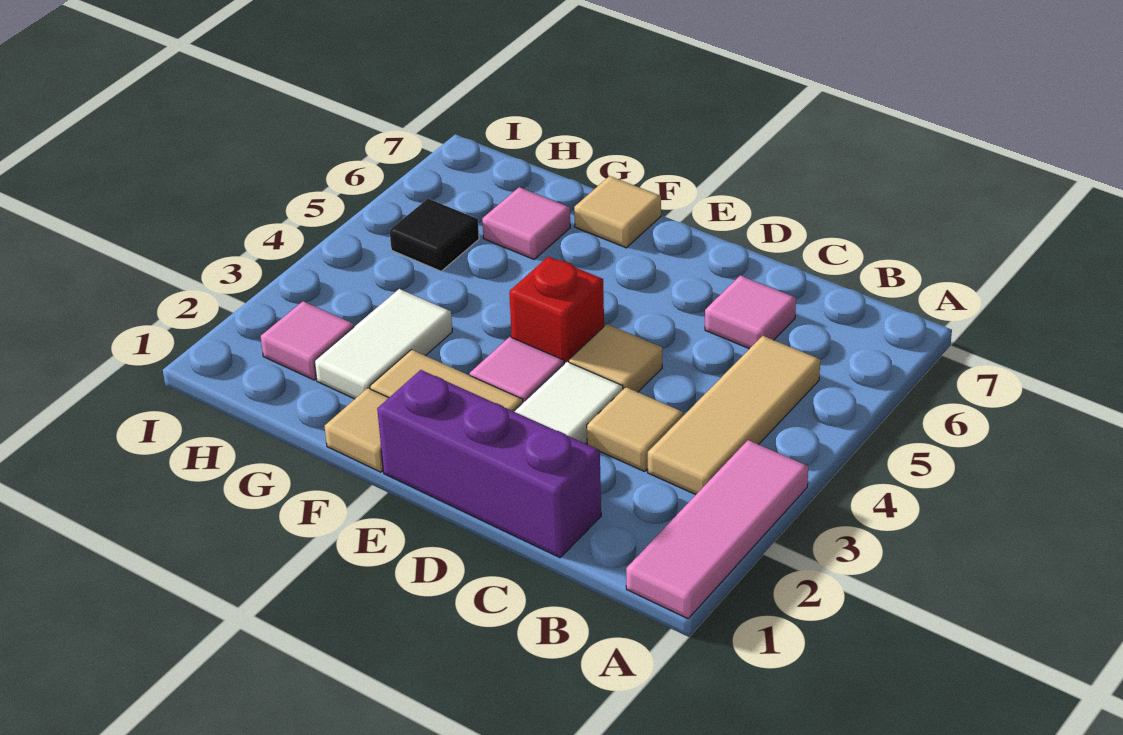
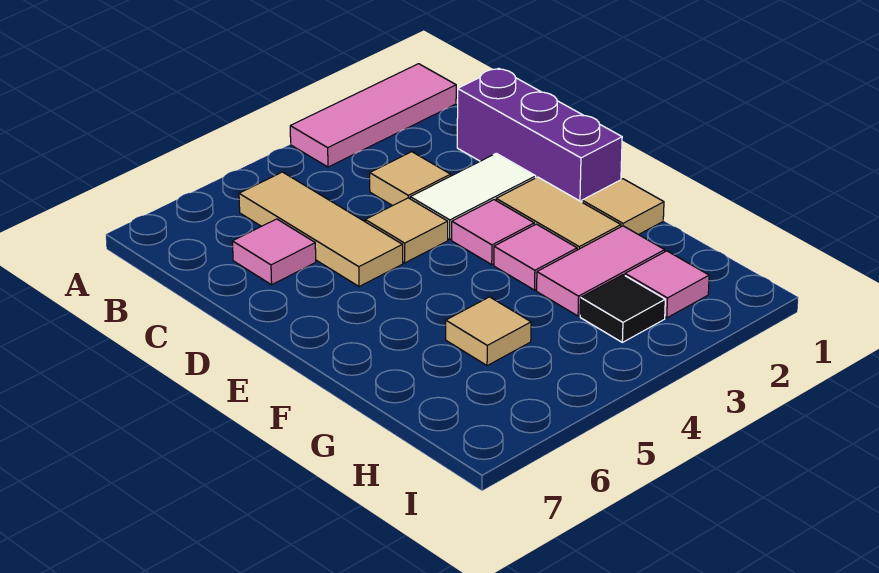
tan tile B3:B5 level 1 -> tan tile B5:D5 level 1
red brick E4 level 1 -> none
tan tile F7 level 1 -> tan tile G5 level 1
white tile G2:G3 level 1 -> pink tile G2:G3 level 1
pink tile G6 level 1 -> pink tile F3 level 1
black tile H5 level 1 -> black tile H3 level 1

